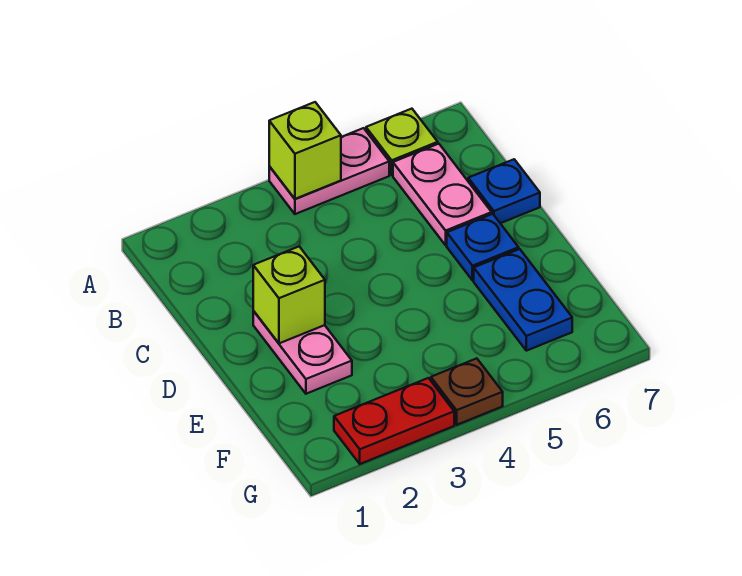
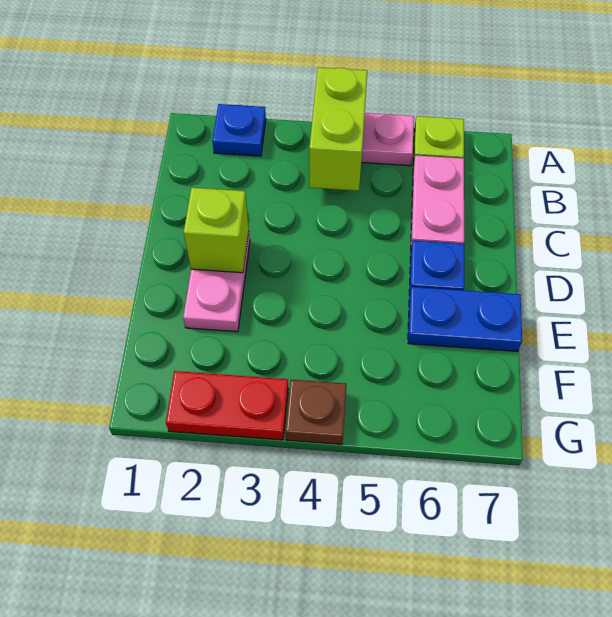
lime brick A4 level 2 -> lime brick A4:B4 level 2
blue plate C7 level 1 -> blue plate A2 level 1
blue plate E6:F6 level 1 -> blue plate E6:E7 level 1

